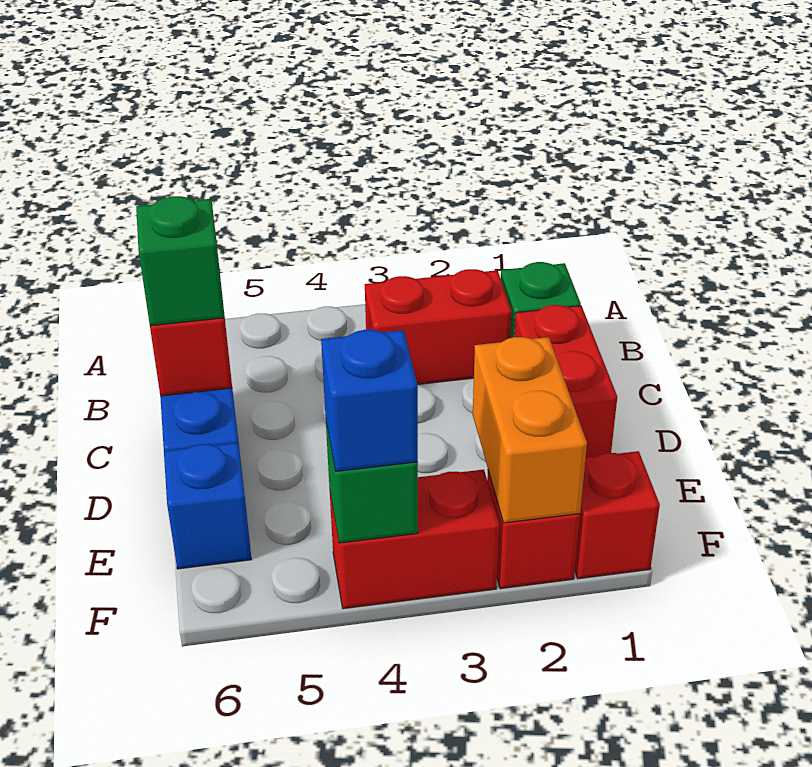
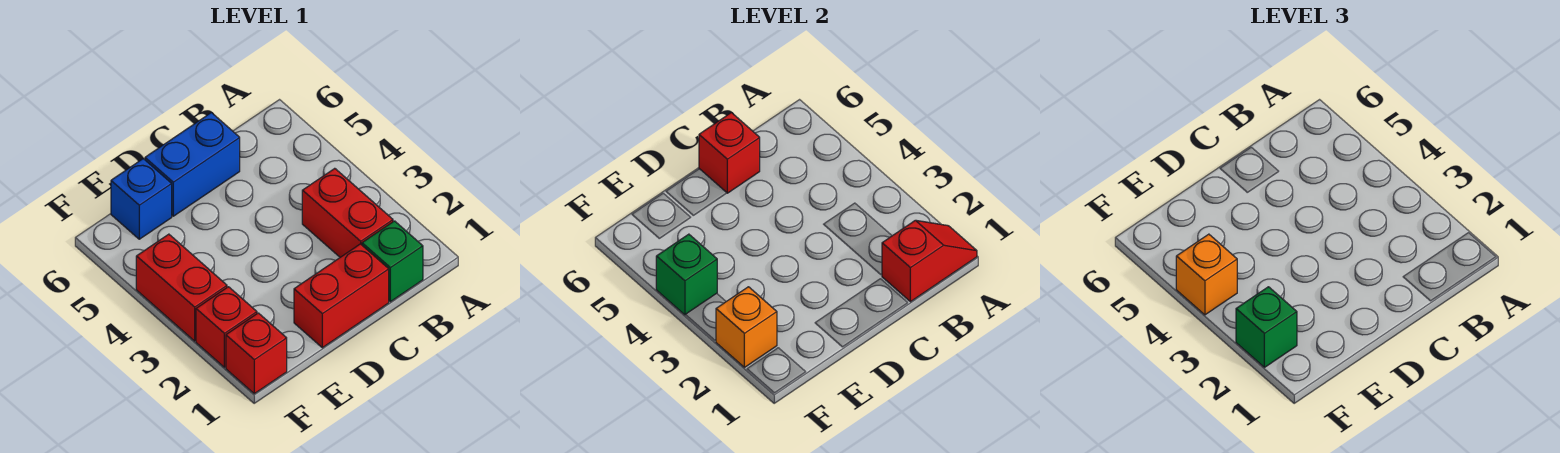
none -> red slope A1:B1 level 2 top B
green brick C6 level 3 -> green brick F2 level 3
orange brick E2:F2 level 2 -> orange brick F2 level 2
blue brick F4 level 3 -> orange brick F4 level 3

